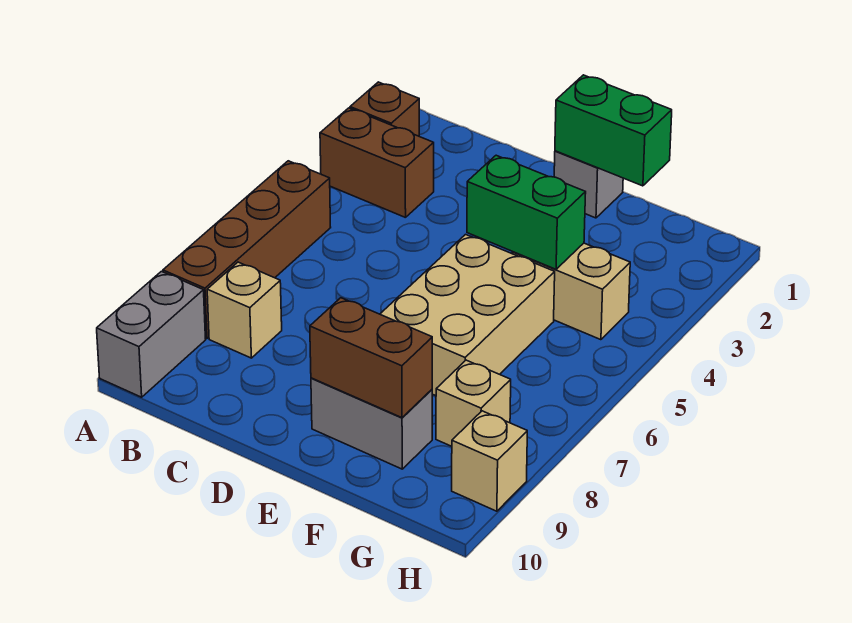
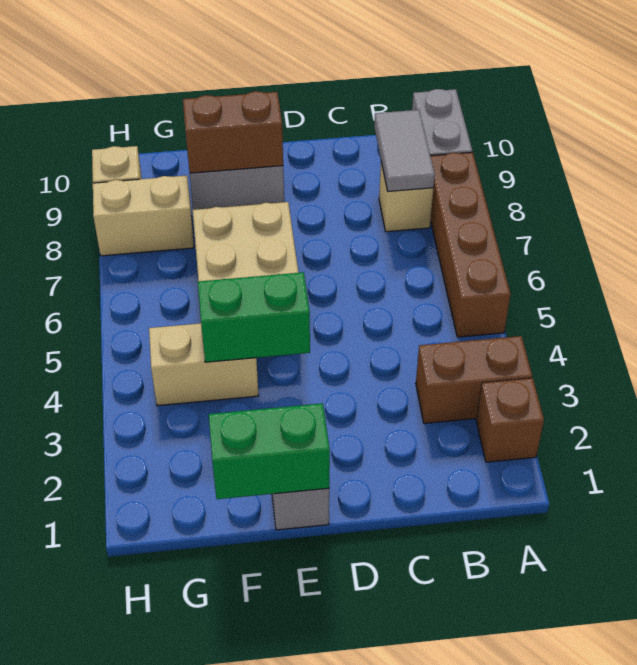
none -> grey tile B8:B9 level 2
tan brick G8 level 1 -> tan brick G8:H8 level 1

